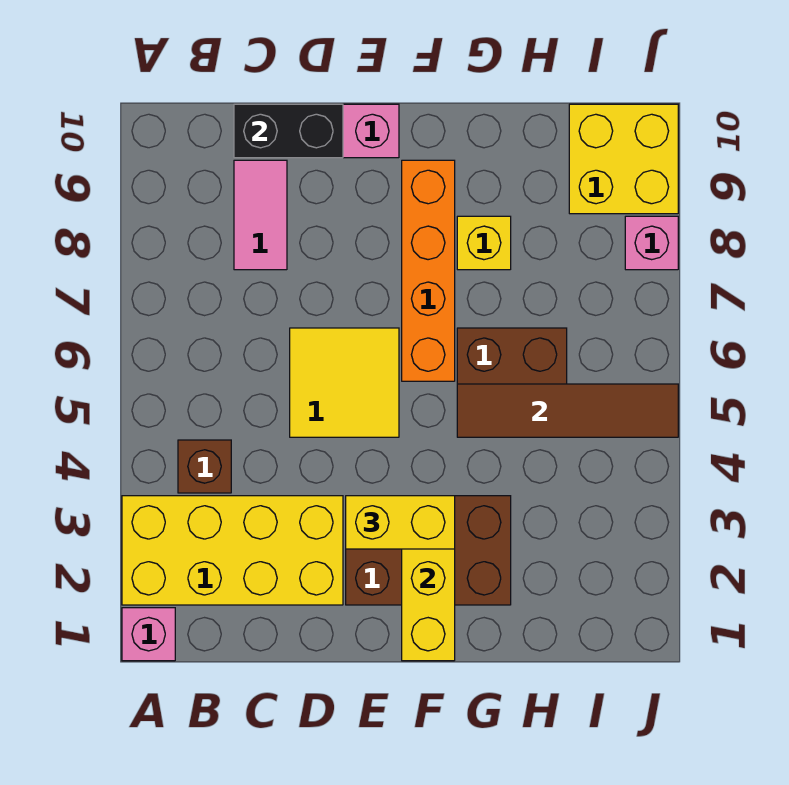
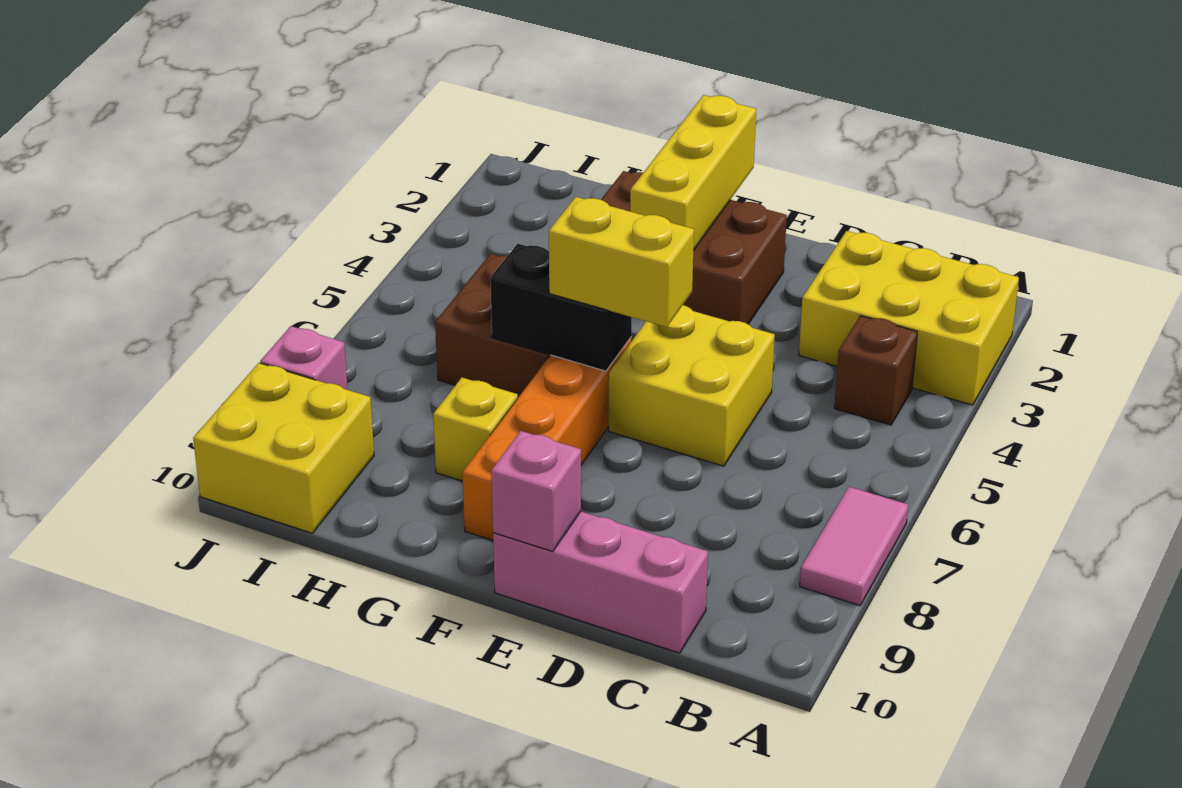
pink brick A1 level 1 -> pink brick E10 level 2
yellow brick A2:D3 level 1 -> yellow brick A2:C3 level 1
pink tile C8:C9 level 1 -> pink tile A7:A8 level 1
black brick C10:D10 level 2 -> black brick F6:G6 level 2
yellow tile D5:E6 level 1 -> yellow brick D5:E6 level 1
yellow brick E3:F3 level 3 -> yellow brick E6:F6 level 3
brown tile G5:J5 level 2 -> none

